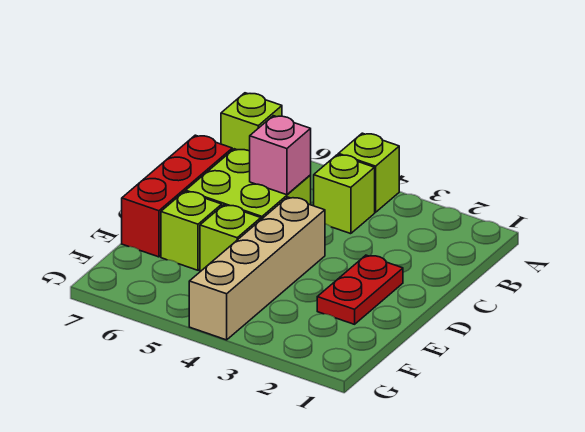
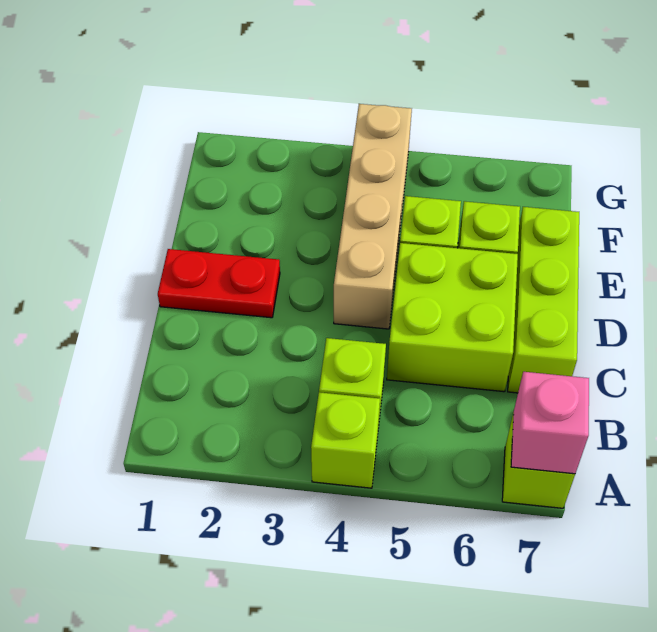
pink brick C5 level 2 -> pink brick A7 level 2
red brick C7:E7 level 1 -> lime brick C7:E7 level 1
red plate D2:E2 level 1 -> red plate D1:D2 level 1

